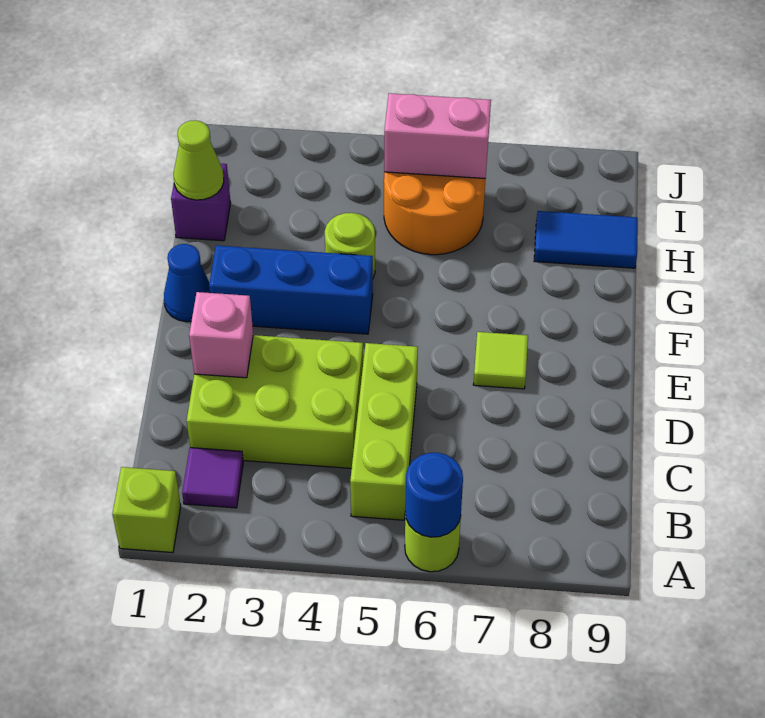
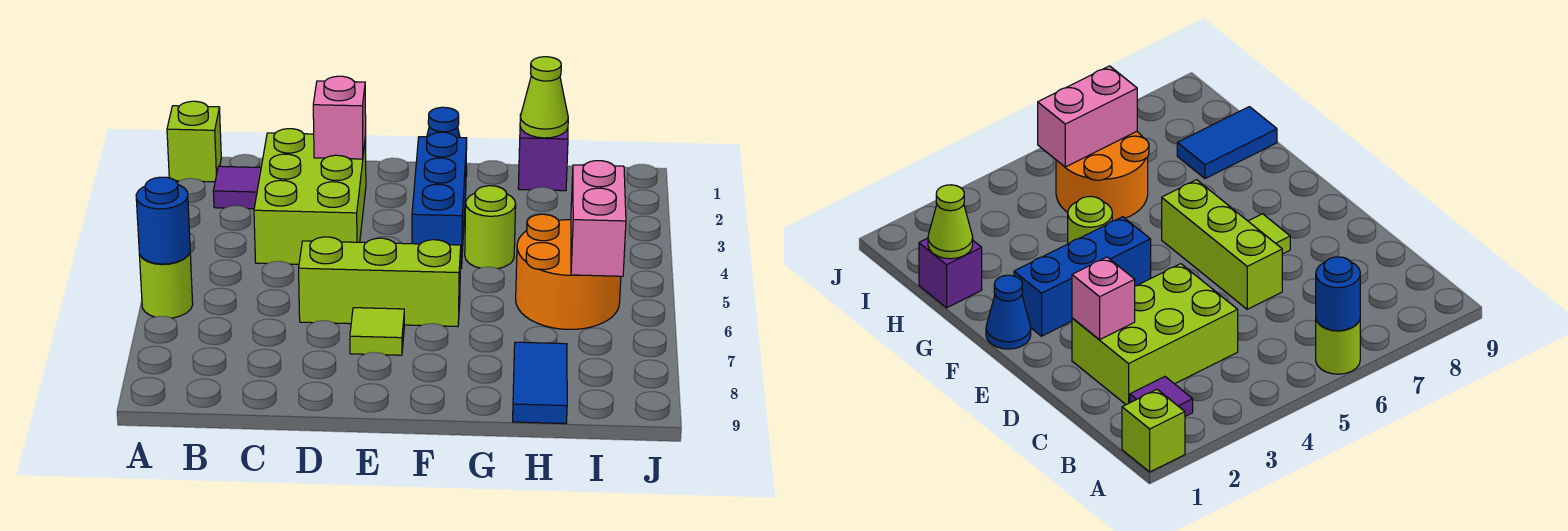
lime brick B5:D5 level 1 -> lime brick D6:F6 level 1

